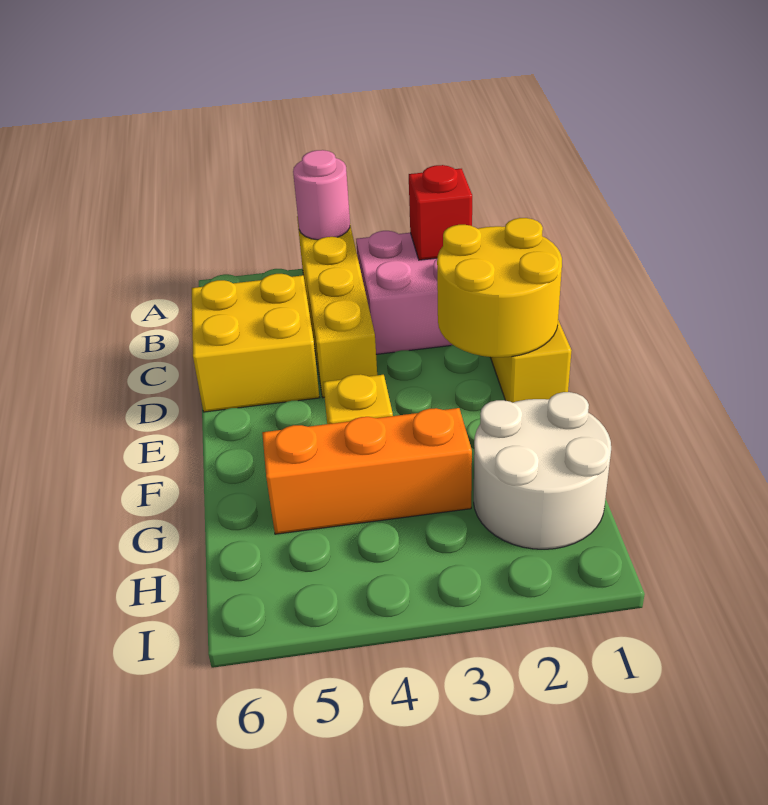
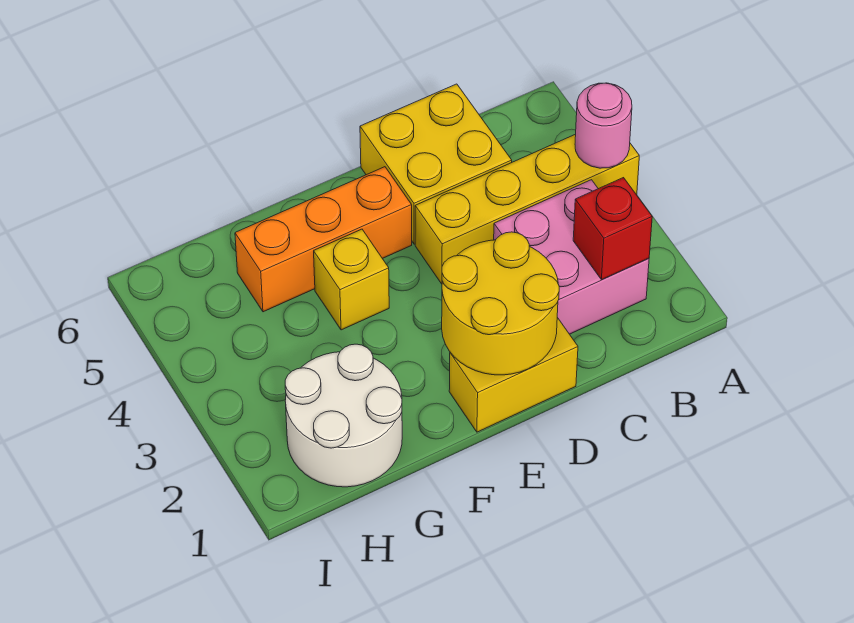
orange brick G3:G5 level 1 -> orange brick E5:G5 level 1

